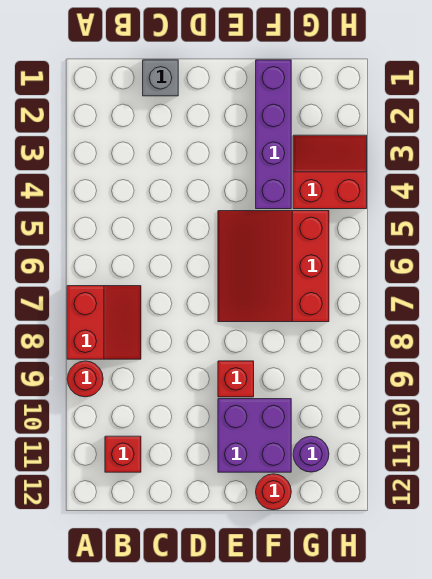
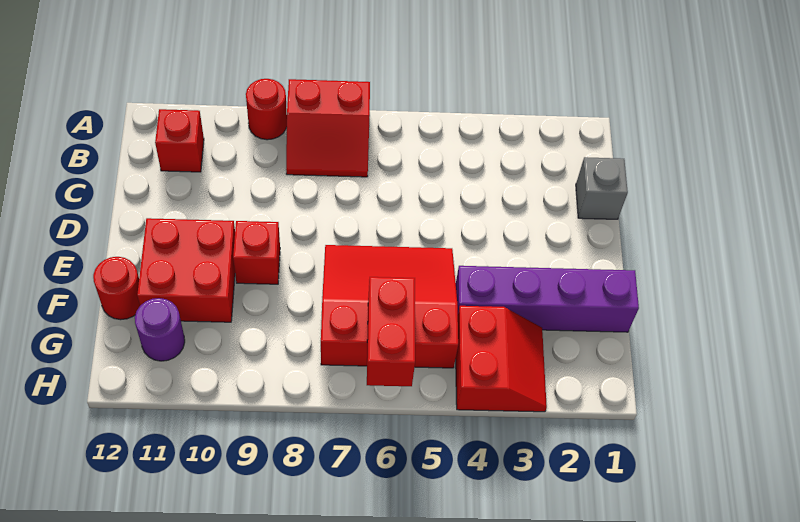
purple brick E10:F11 level 1 -> red brick E10:F11 level 1
none -> red brick G6:H6 level 2

